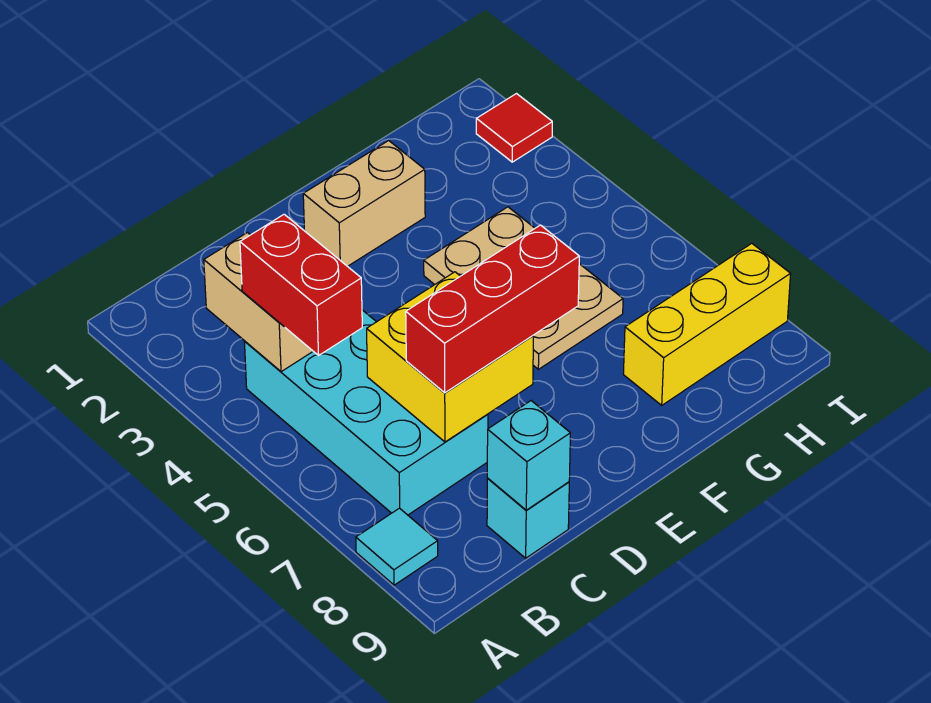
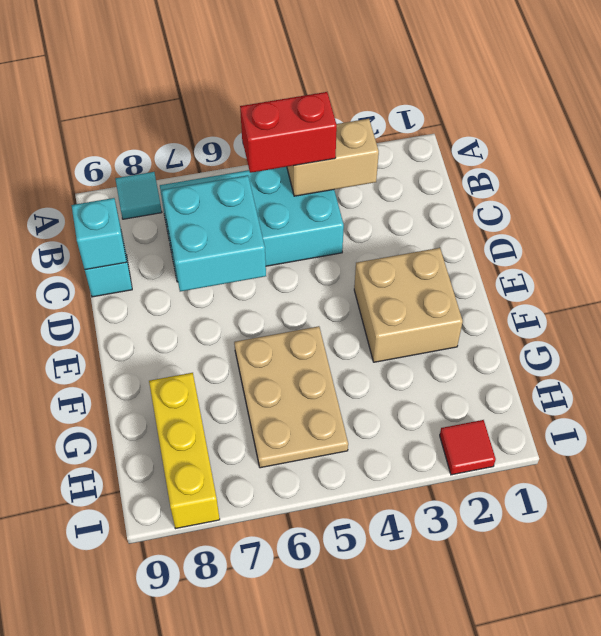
yellow brick C6:D7 level 2 -> cyan brick C6:D7 level 2
red brick C7:E7 level 3 -> none
tan brick E2:F2 level 1 -> tan brick E2:F3 level 1
tan plate F4:G6 level 1 -> tan plate F5:H6 level 1

